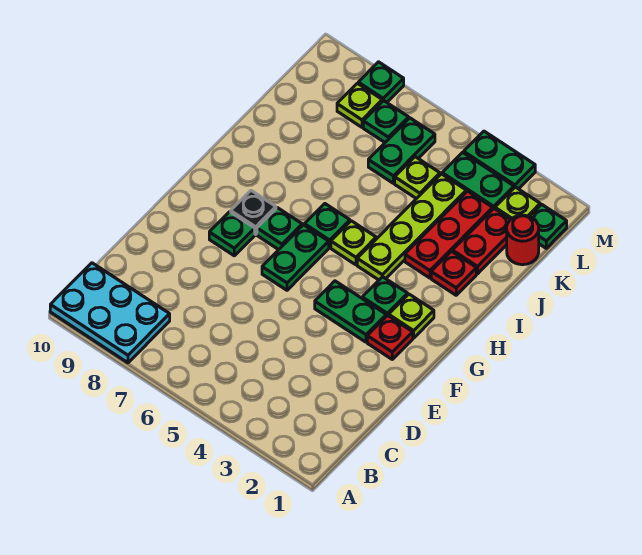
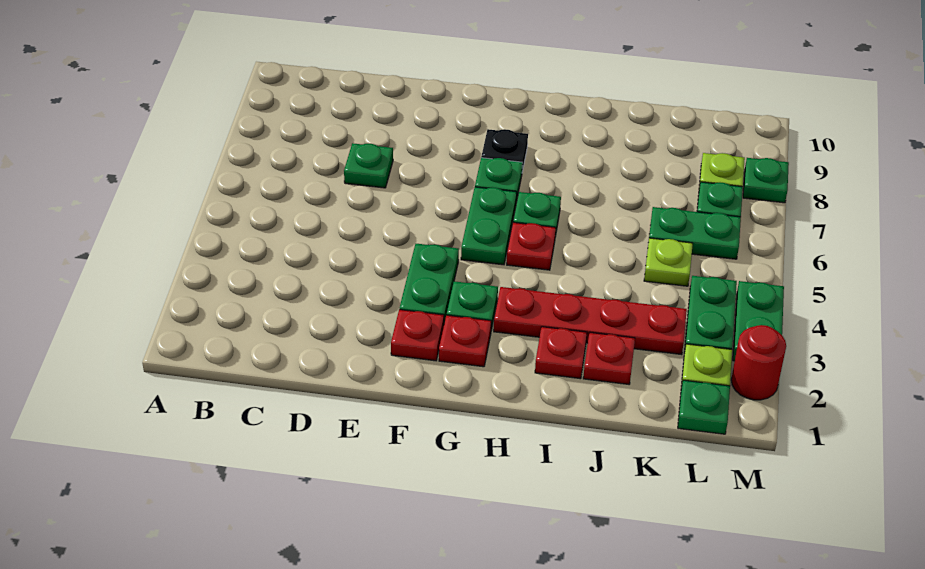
cyan plate A8:B10 level 1 -> none
green plate F6:G6 level 1 -> green plate G5:G6 level 1
green plate F8 level 1 -> green plate D7 level 1
lime plate G2 level 1 -> red plate G2 level 1
lime plate H4:K4 level 1 -> none
lime plate H5 level 1 -> red plate H5 level 1
red plate I3:K3 level 1 -> red plate H3:K3 level 1
red plate J2:K2 level 1 -> red plate J2 level 1
red round brick K1 level 1 -> red round brick M2 level 1

